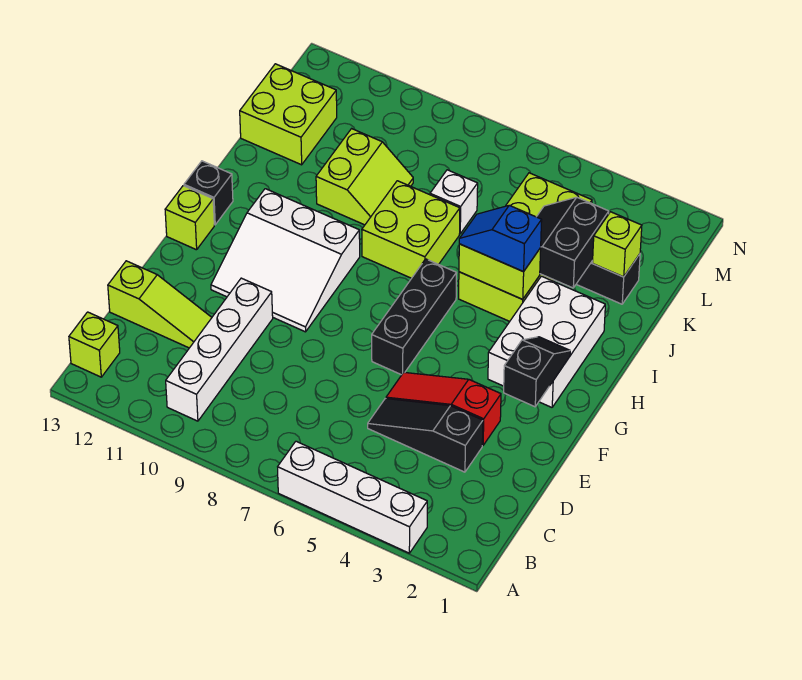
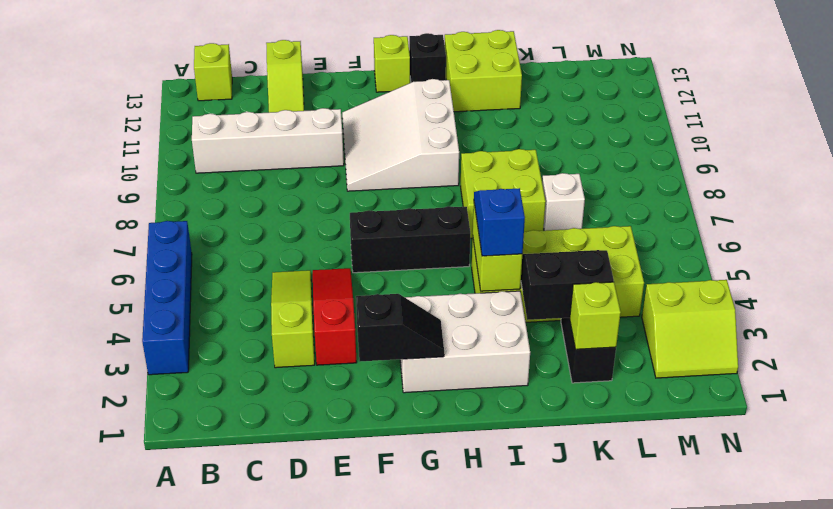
white brick A3:A6 level 1 -> blue brick A3:A6 level 1
black slope D3:D5 level 1 top 3 -> lime slope D3:D5 level 1 top 3
lime slope J9:K10 level 1 top 10 -> lime slope M2:N3 level 1 top 3
lime brick K12:L13 level 1 -> lime brick I12:J13 level 1

